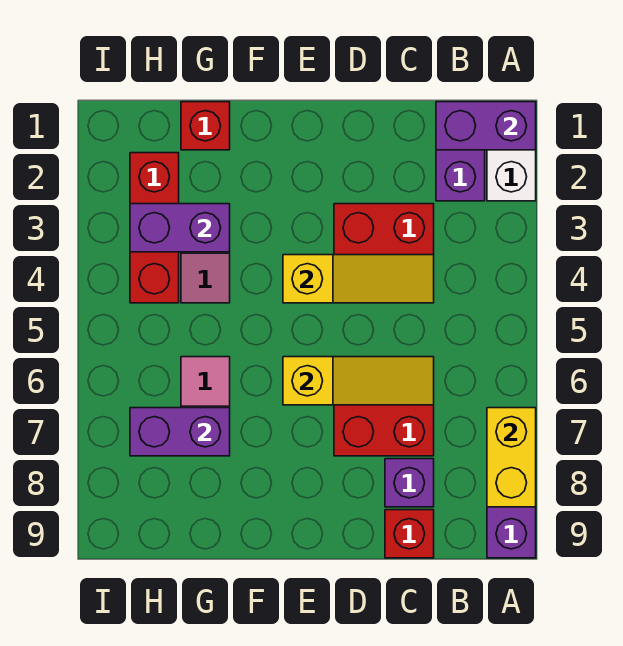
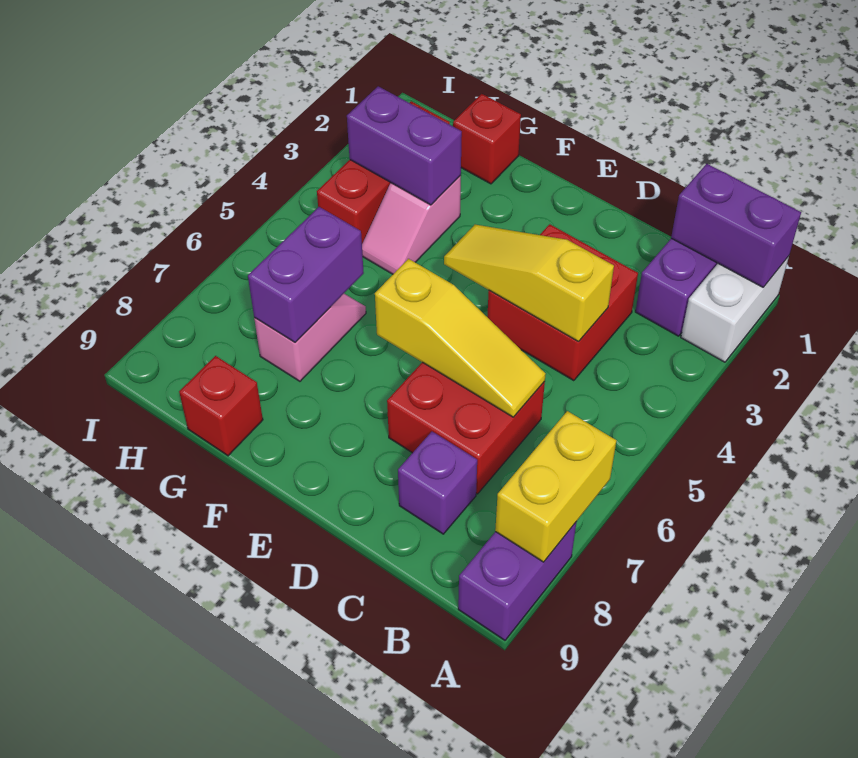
yellow slope C4:E4 level 2 top E -> yellow slope C4:E4 level 2 top C
red brick C9 level 1 -> red brick G9 level 1
purple brick G7:H7 level 2 -> purple brick G6:G7 level 2

